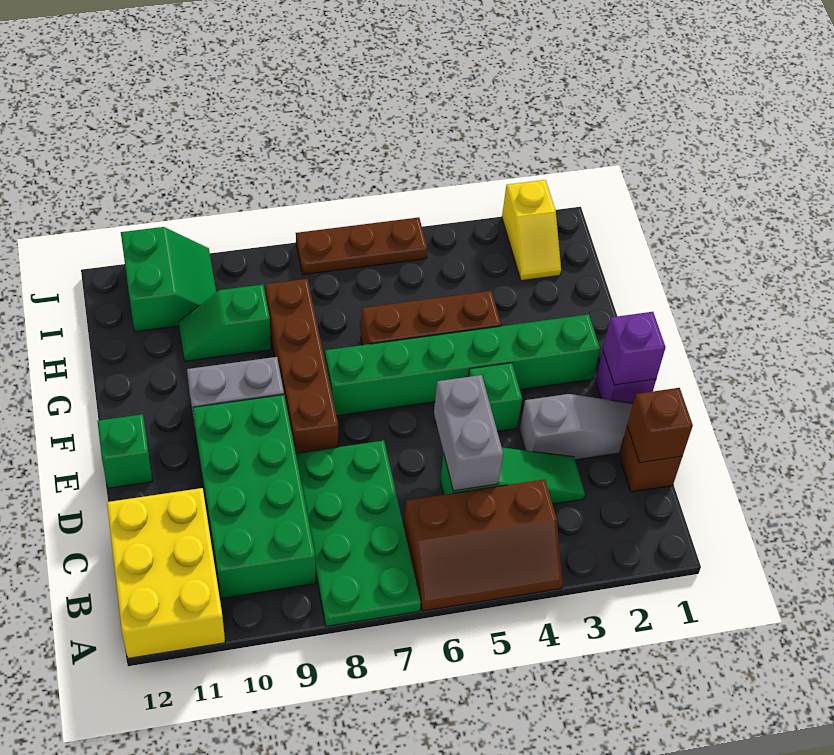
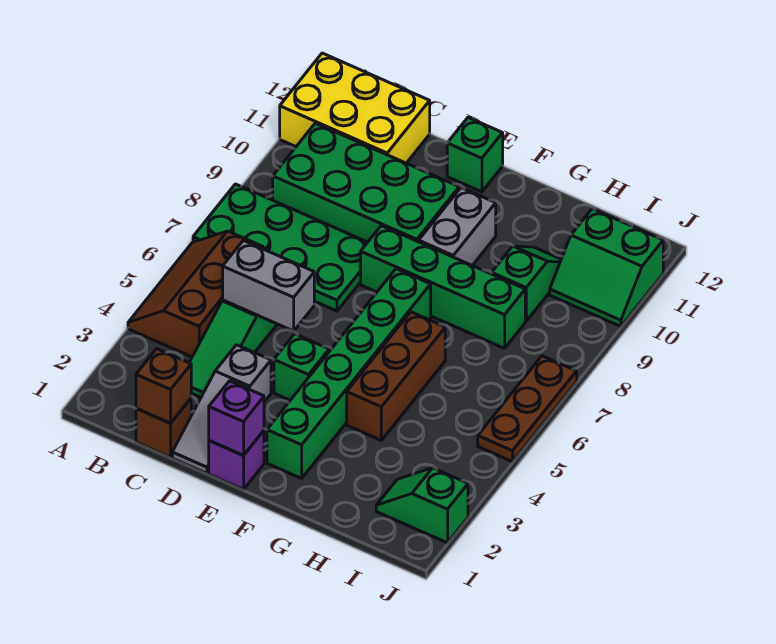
brown brick E8:H8 level 1 -> green brick E8:H8 level 1
yellow slope I2:J2 level 1 top J -> green slope I2:J2 level 1 top J

